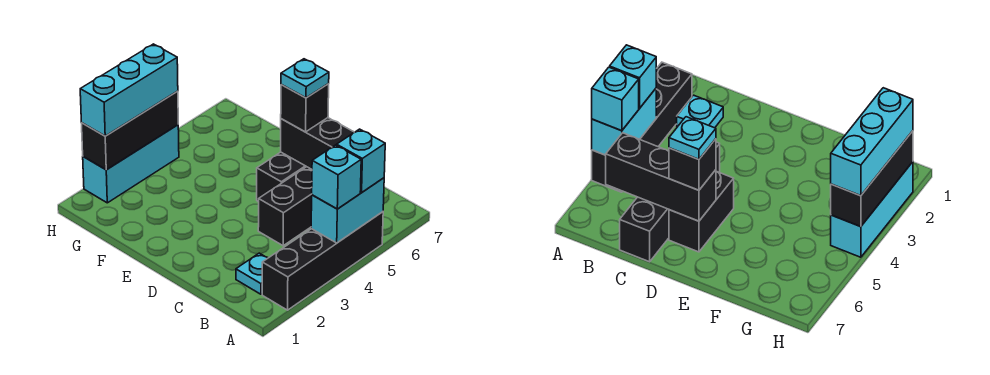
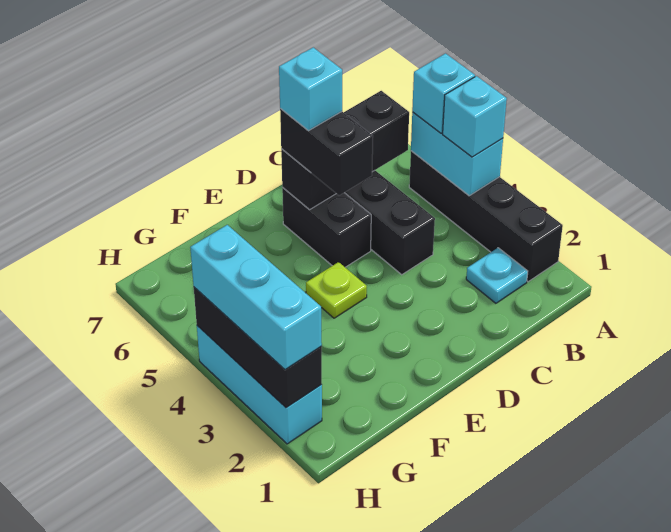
black brick D6 level 3 -> black brick D5:D6 level 3
cyan plate D6 level 4 -> cyan brick D6 level 4
none -> lime plate E4 level 1

